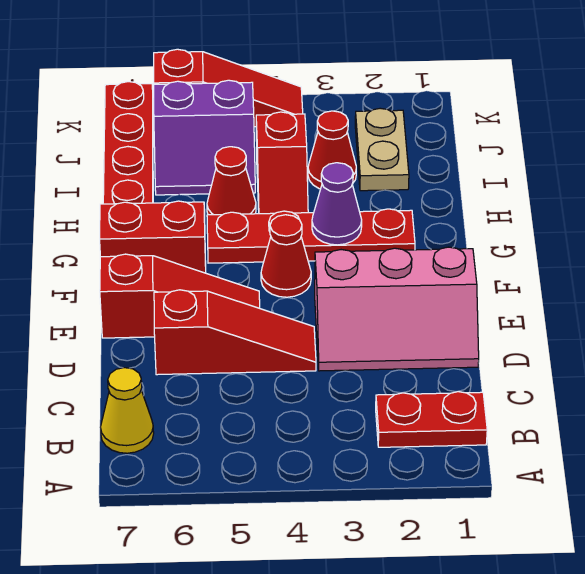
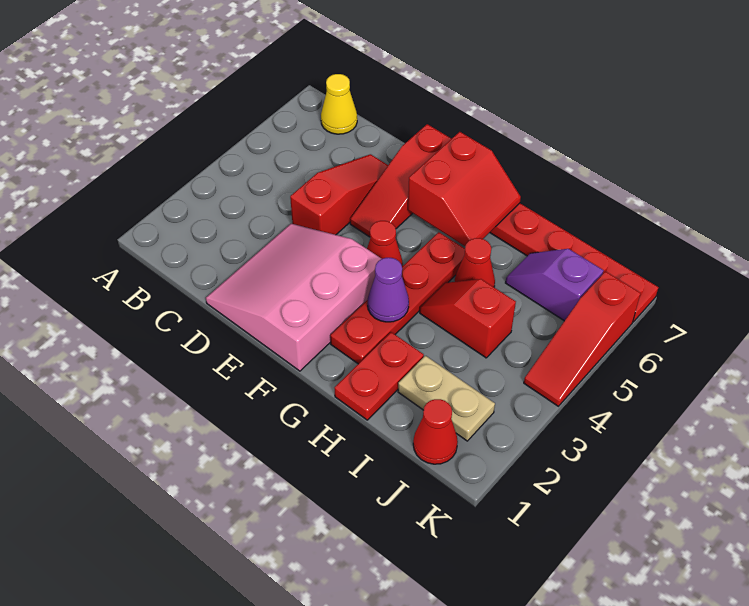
red plate B1:B2 level 1 -> red plate H1:H2 level 1
pink slope D1:E3 level 1 top E -> pink slope D1:F3 level 1 top F
red slope D4:D6 level 1 top 6 -> red slope D4:D6 level 1 top 4
red cone I3 level 1 -> red cone J1 level 1
purple slope I5:J6 level 1 top J -> purple slope I6:J6 level 1 top J

